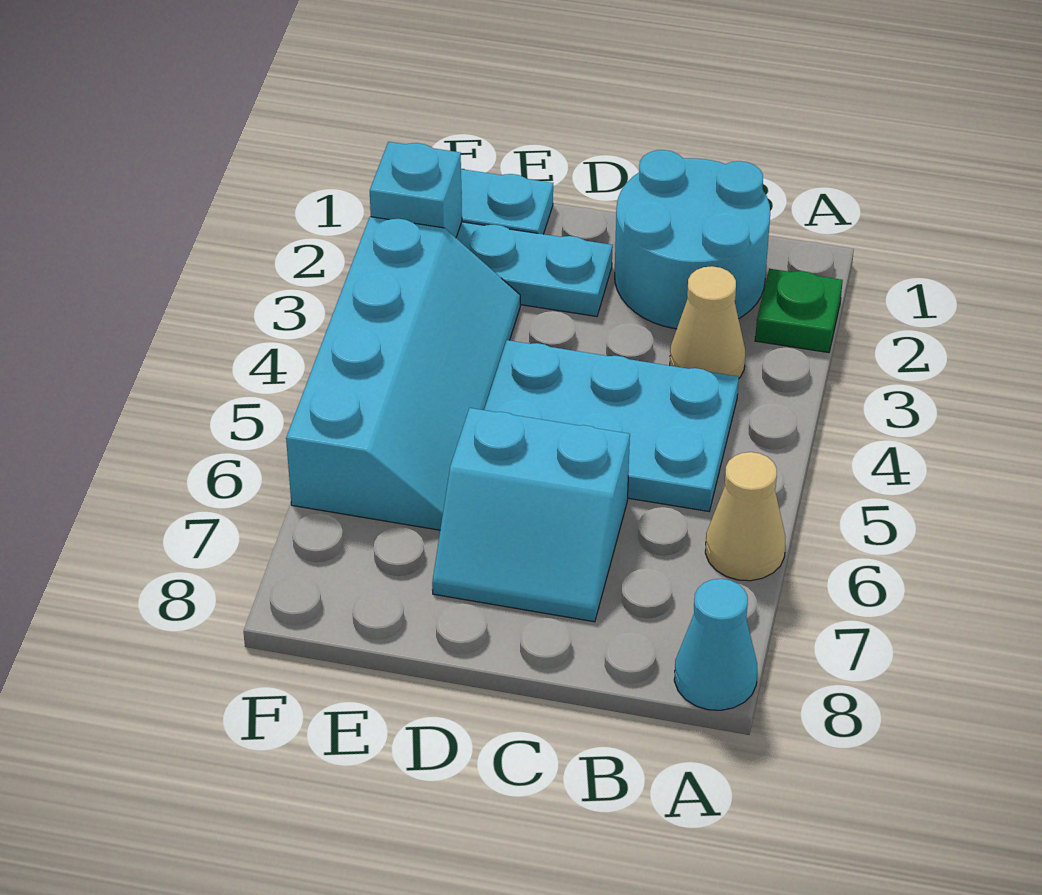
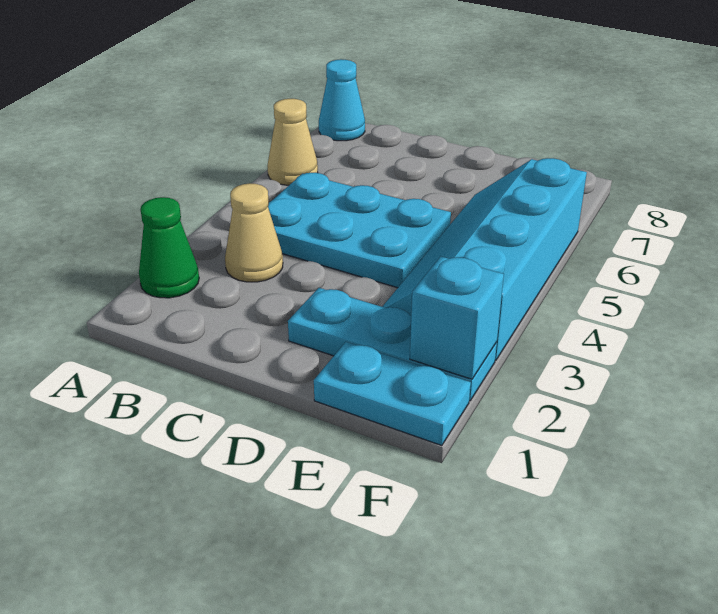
green plate A2 level 1 -> green cone A2 level 1
cyan round brick B1:C2 level 1 -> none
cyan slope C6:D7 level 1 top 6 -> none

